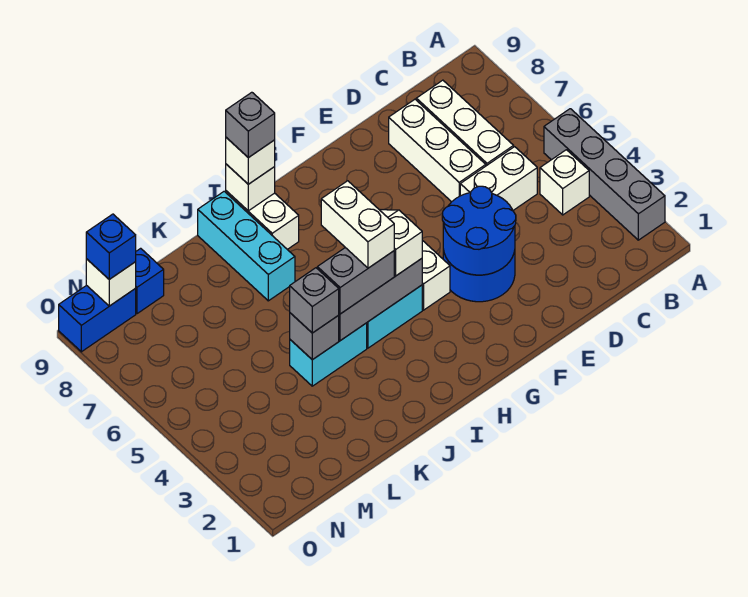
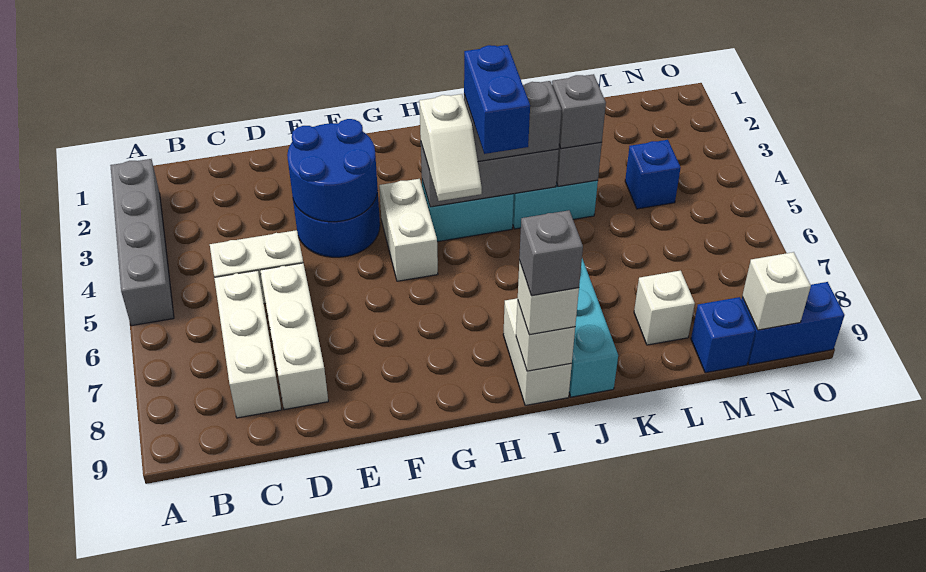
white brick B4 level 1 -> white brick L8 level 1
white brick I4:I5 level 4 -> blue brick I4:I5 level 4
blue brick N9 level 3 -> blue brick M4 level 1

